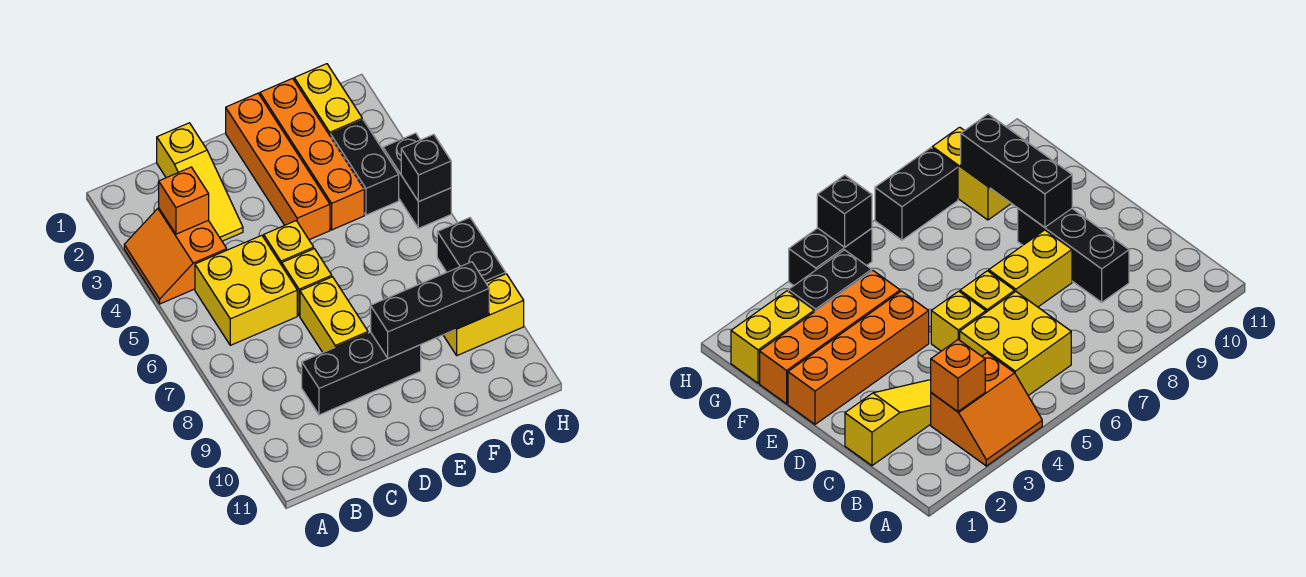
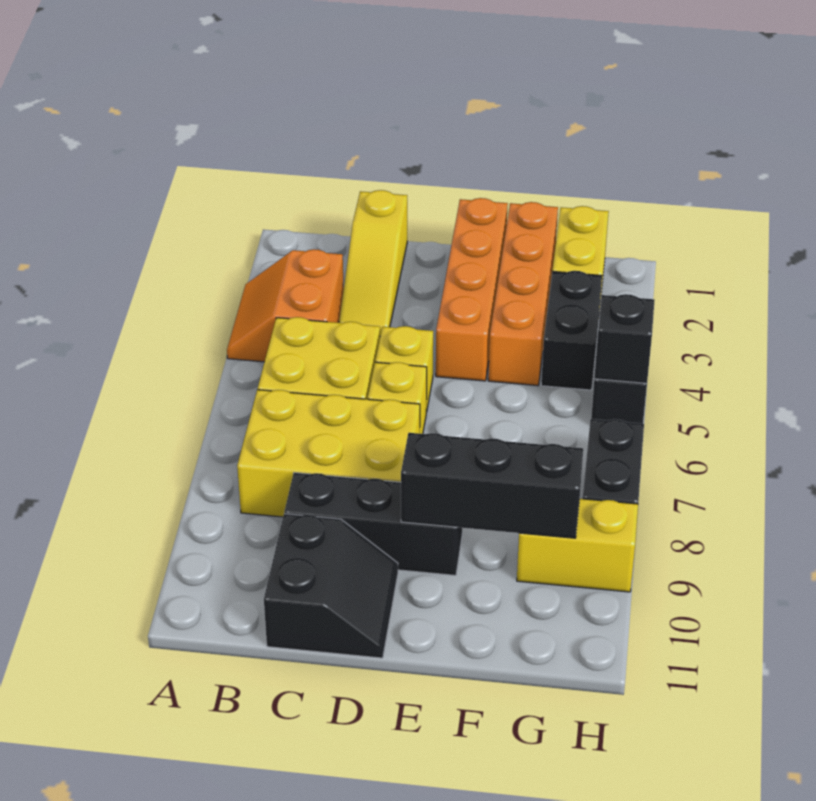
orange brick B3 level 2 -> none
none -> black slope C10:D11 level 1 top C
yellow brick D7:D8 level 1 -> yellow brick B7:D8 level 1

